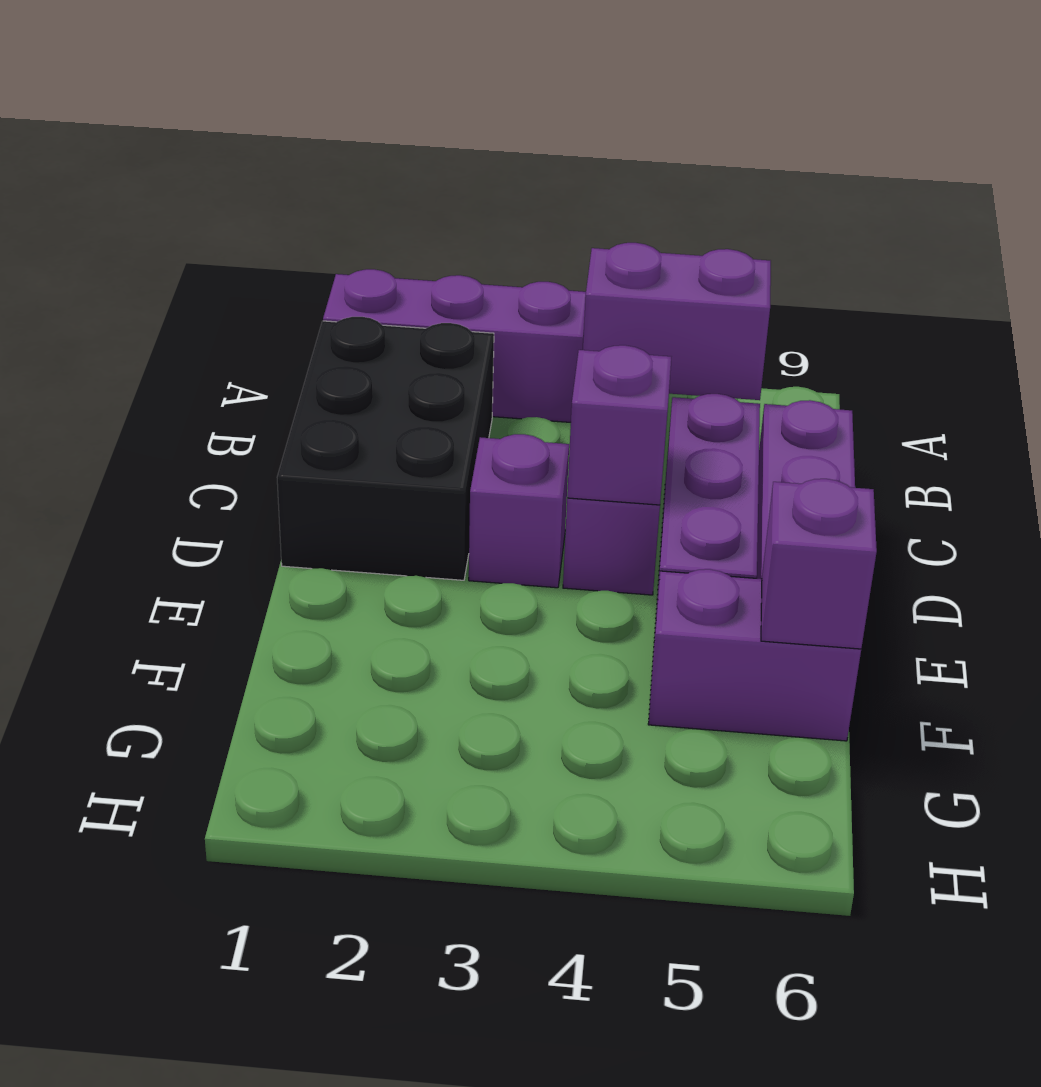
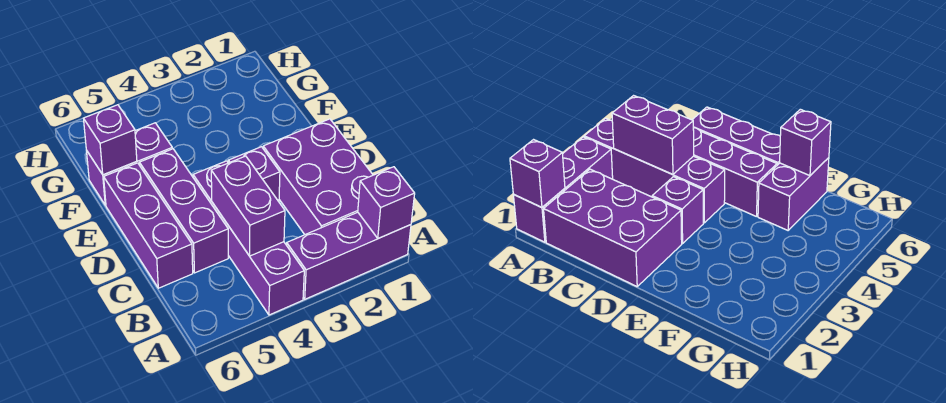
black brick B1:D2 level 1 -> purple brick B1:D2 level 1
purple brick B4:B5 level 2 -> purple brick B4:C4 level 2
purple brick D4 level 2 -> purple brick A1 level 2

